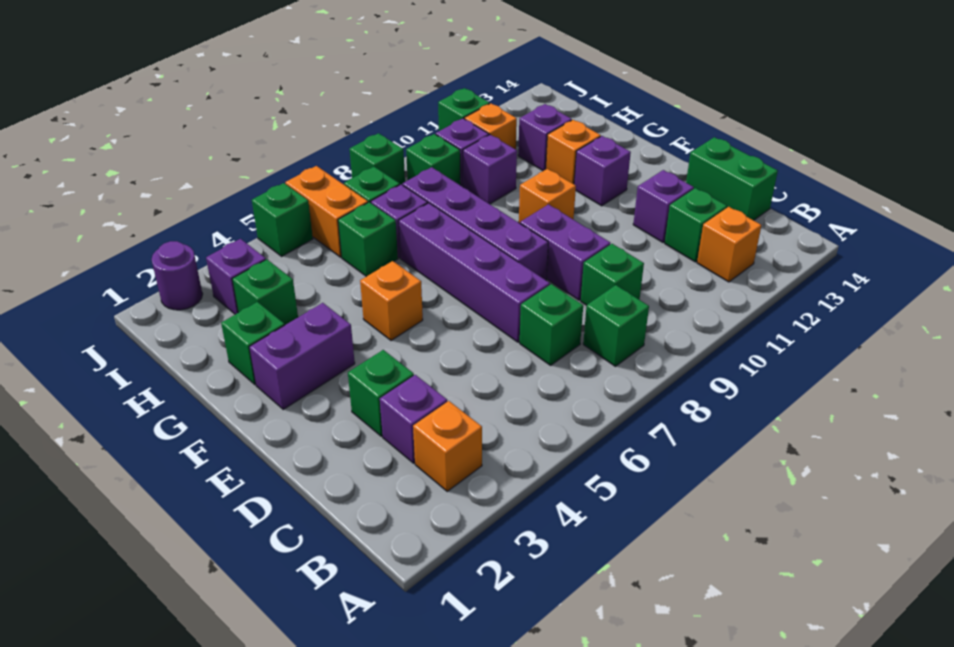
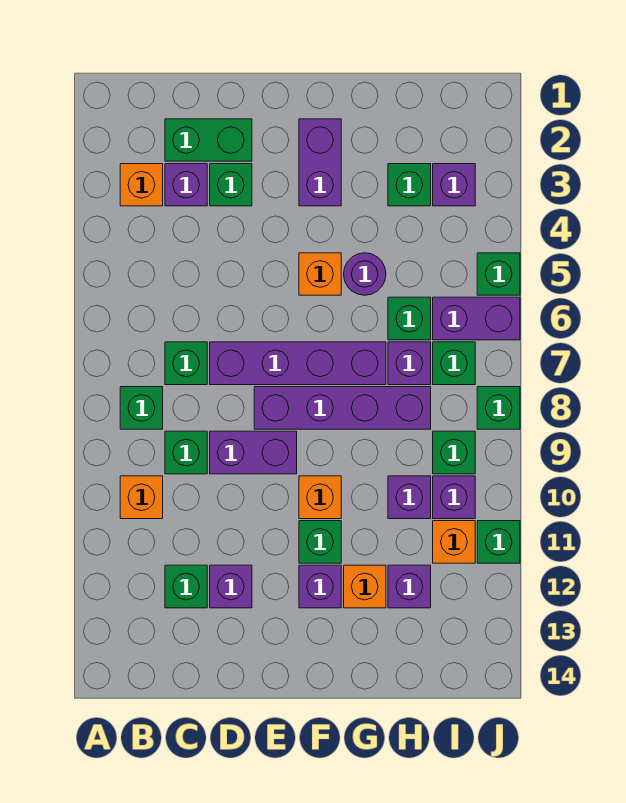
orange brick B12 level 1 -> orange brick B10 level 1
green brick C14:D14 level 1 -> green brick C2:D2 level 1
green brick G2 level 1 -> green brick F11 level 1
orange brick I6:J6 level 1 -> purple brick I6:J6 level 1
purple round brick J2 level 1 -> purple round brick G5 level 1

